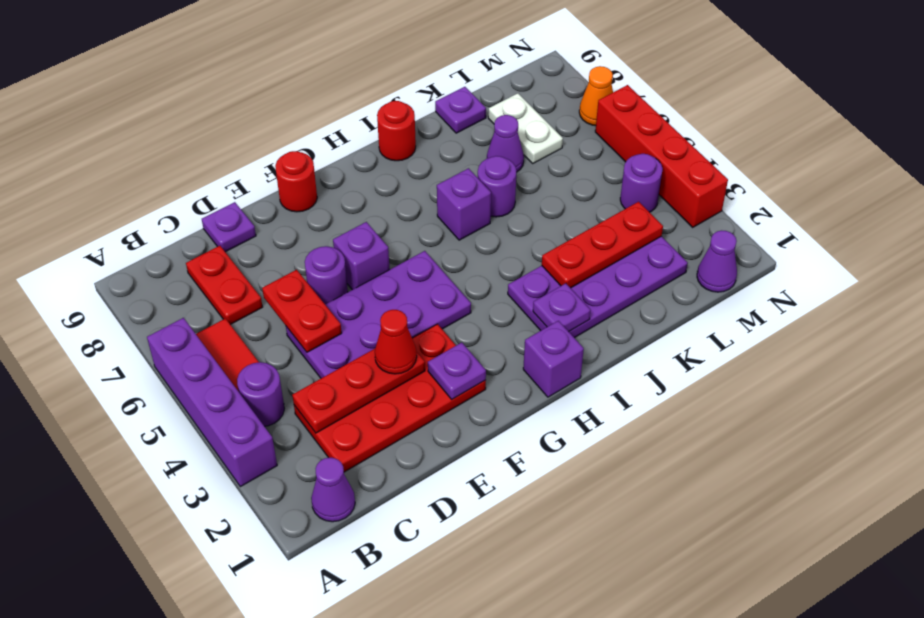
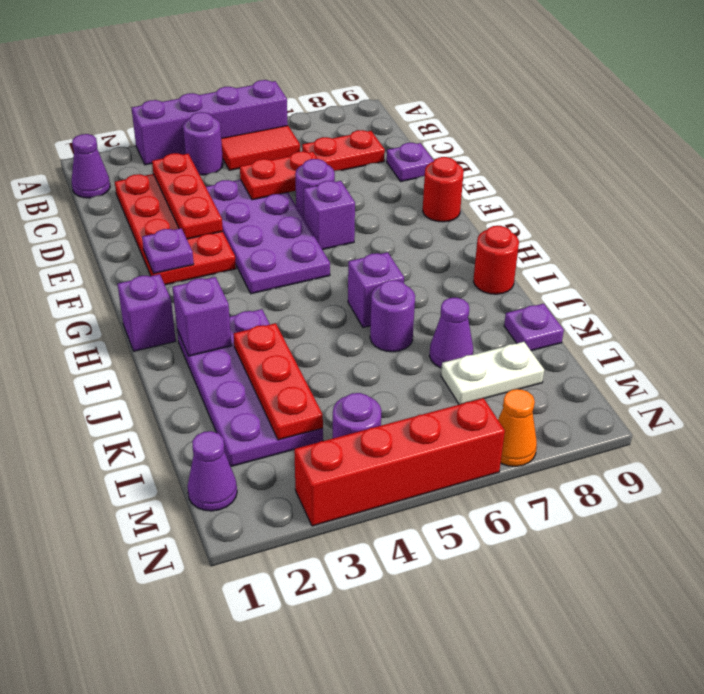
red cone E3 level 3 -> none
purple plate I2 level 2 -> purple brick I2 level 2

